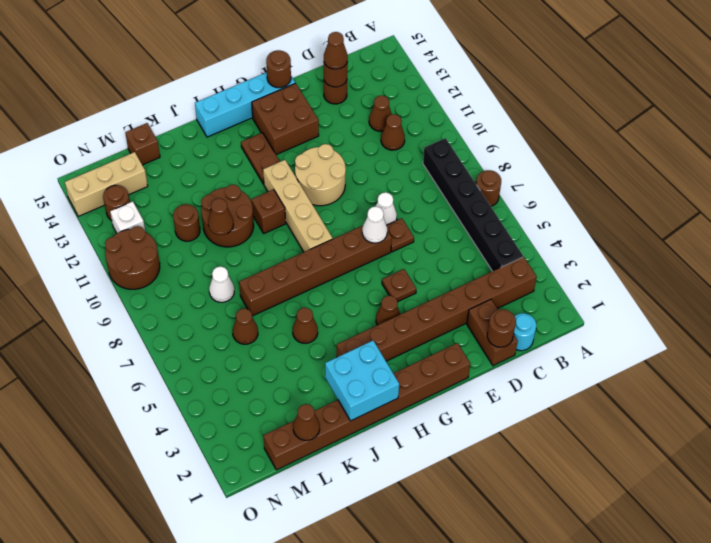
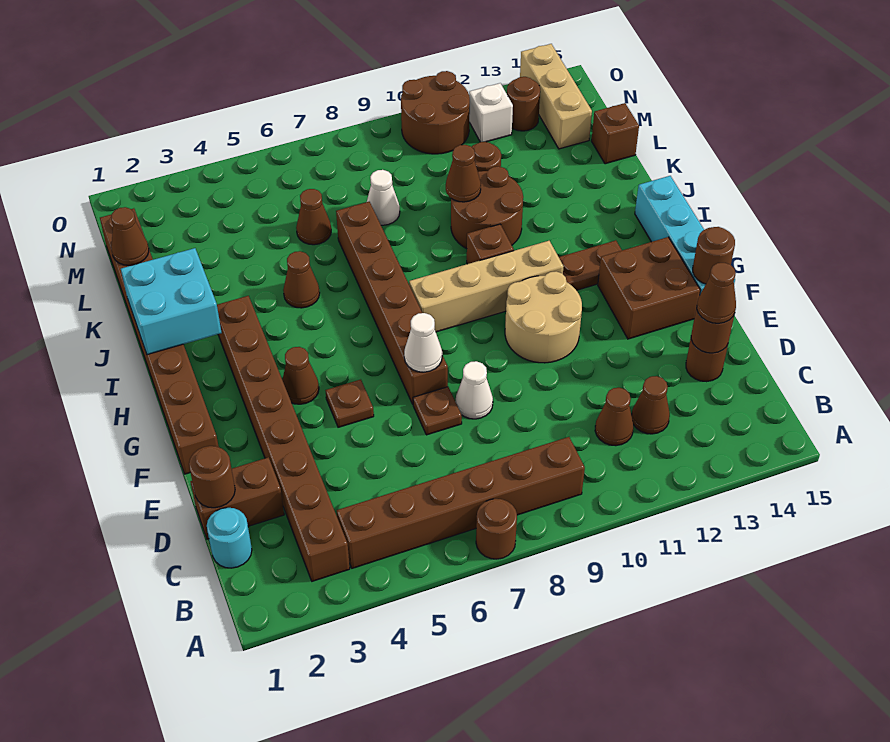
black brick B4:B9 level 1 -> brown brick B4:B9 level 1

